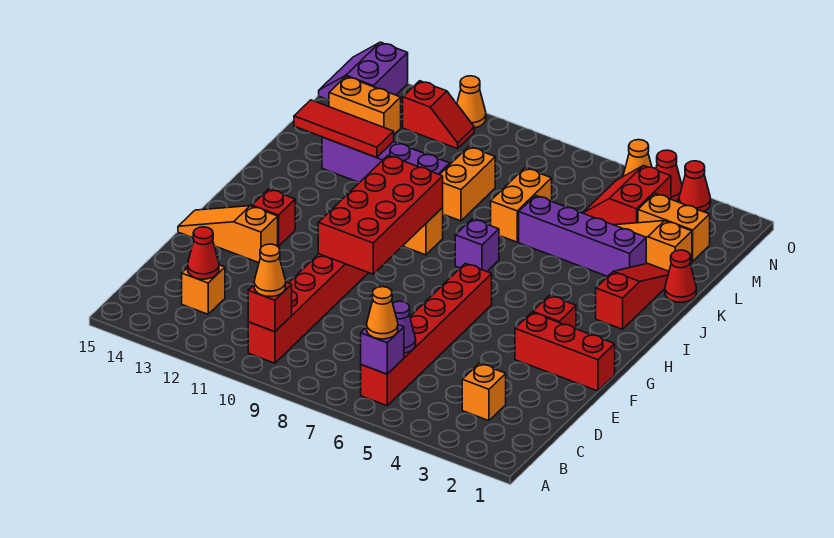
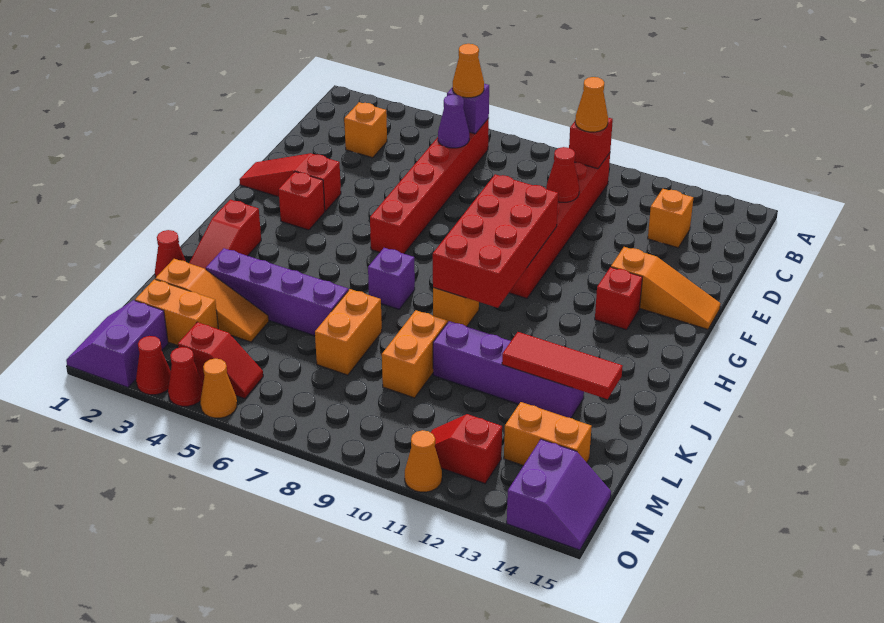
red cone C13 level 2 -> red cone D10 level 2
red brick F1:F3 level 1 -> red slope F1:F3 level 1 top 3
red slope M4:N5 level 1 top 4 -> red slope N4:N5 level 1 top 4
none -> purple slope N1:O2 level 1 top 2

